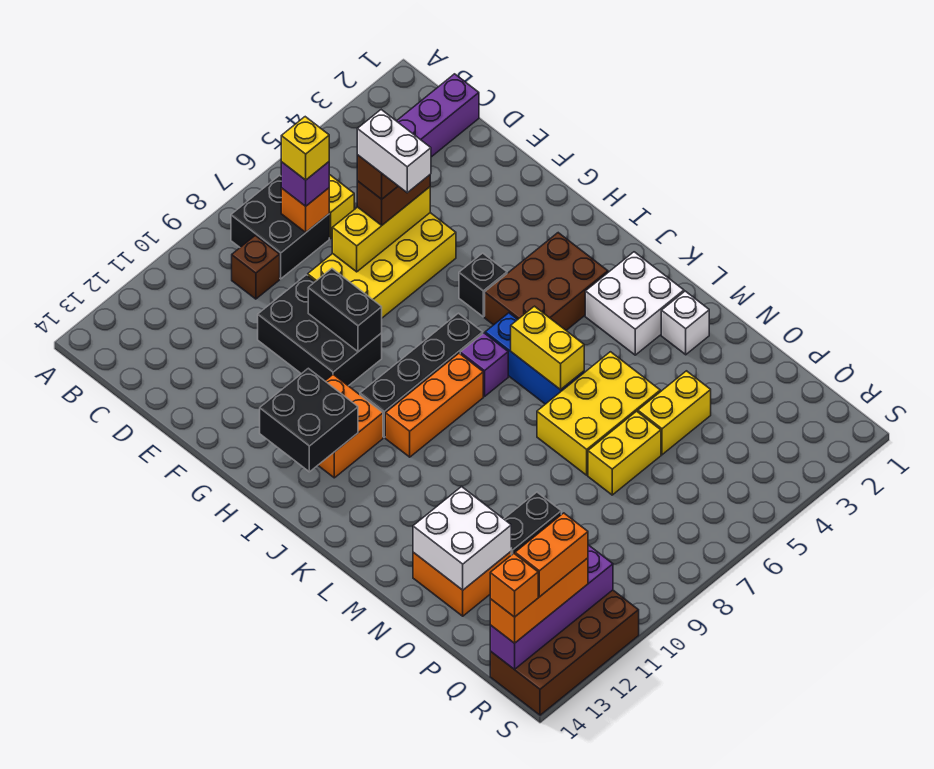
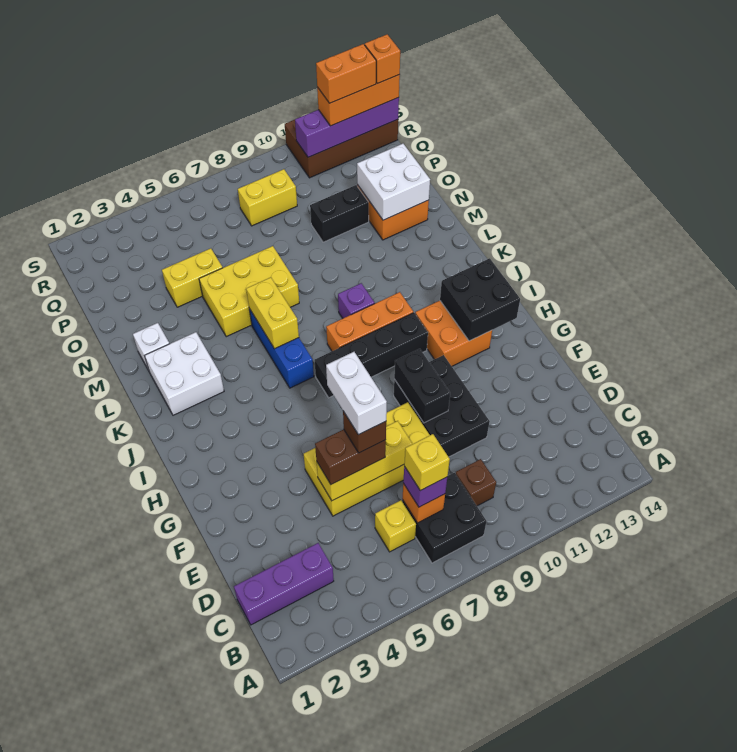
black brick H5 level 1 -> none
brown brick I3:J5 level 1 -> none
purple brick J7 level 1 -> purple brick K9 level 1
yellow brick O6:O7 level 1 -> yellow brick Q8:Q9 level 1

